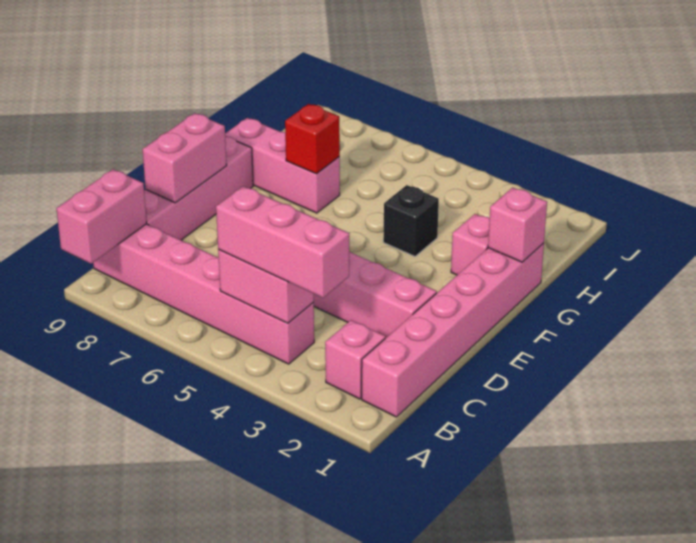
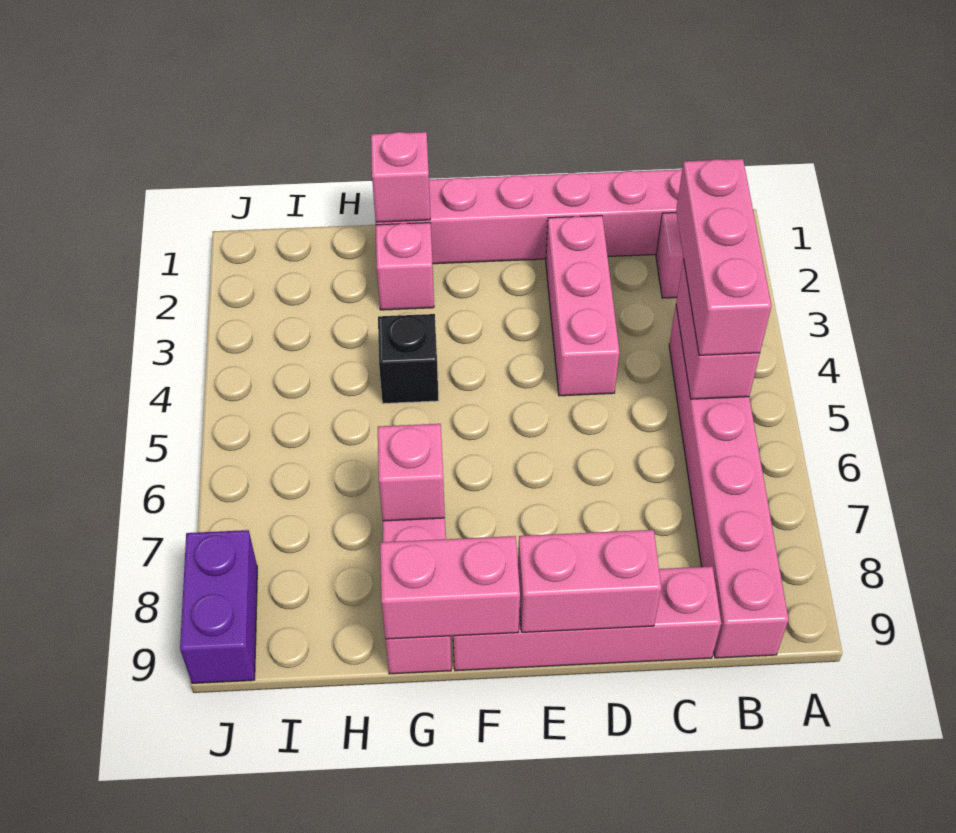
pink brick A9:B9 level 2 -> pink brick F9:G9 level 2
red brick G7 level 2 -> pink brick G7 level 2
none -> purple brick J8:J9 level 1

